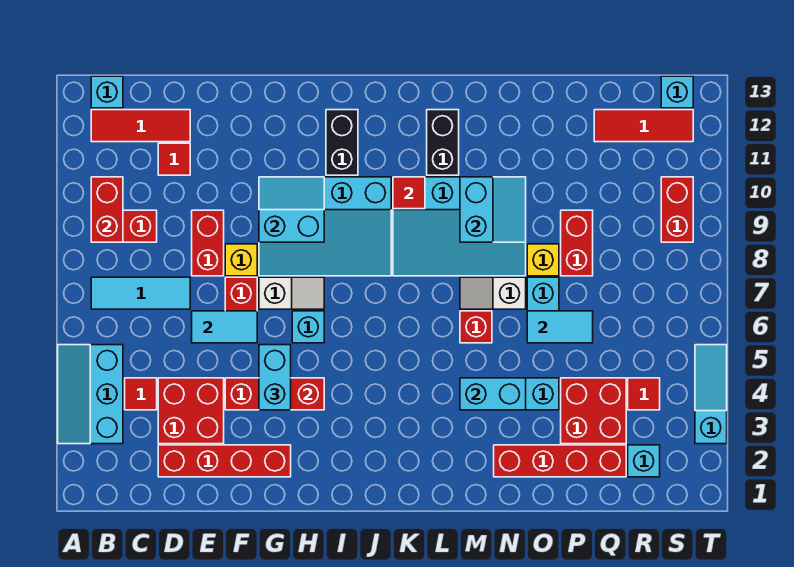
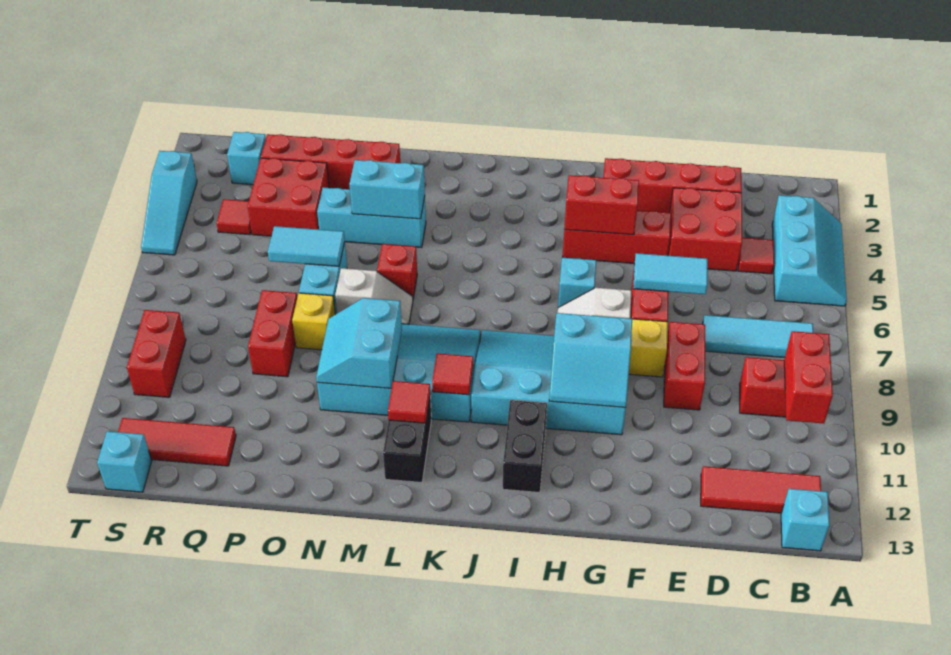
red tile D11 level 1 -> red tile L11 level 2
cyan brick G4:G5 level 3 -> none

